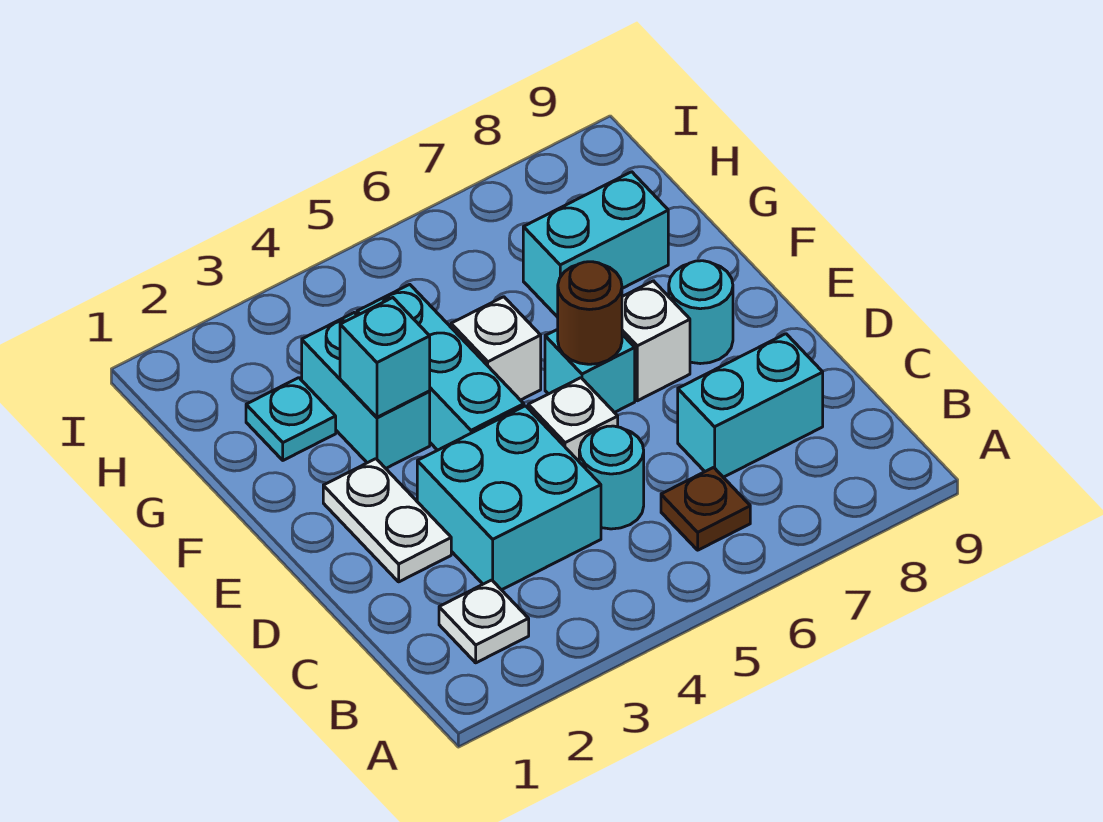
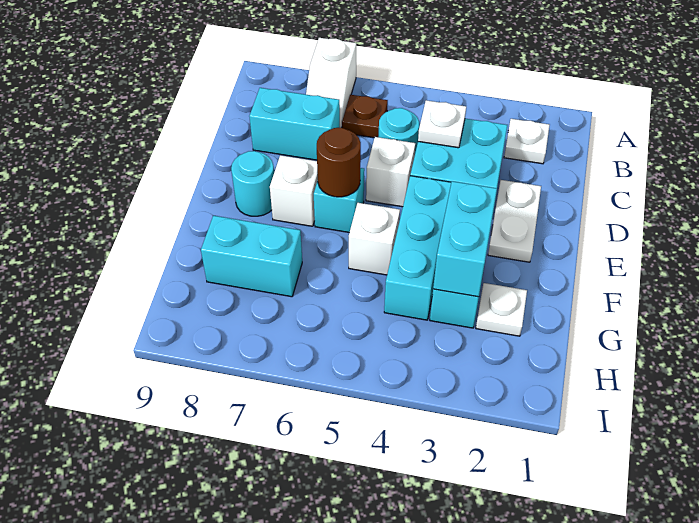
none -> white slope A7:B7 level 1 top A
none -> white plate C4 level 2
cyan brick F3 level 2 -> cyan brick F3:G3 level 2
cyan plate G2 level 1 -> white plate G2 level 1

